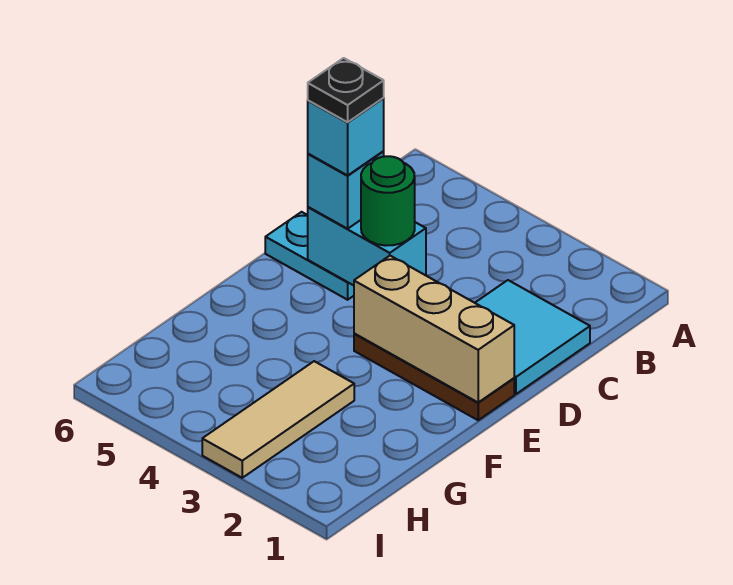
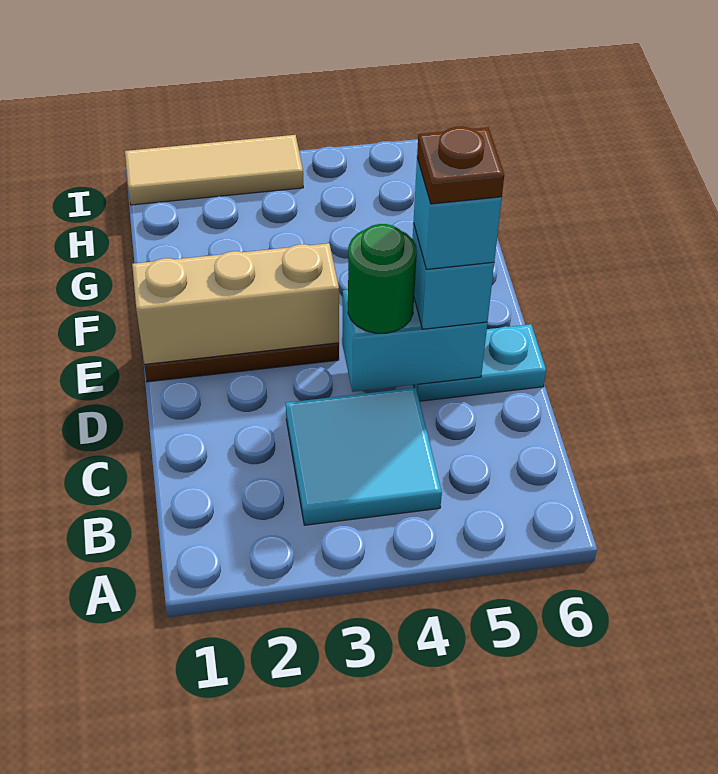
cyan tile C1:D2 level 1 -> cyan tile B3:C4 level 1
black plate D5 level 5 -> brown plate D5 level 5
tan tile G3:I3 level 1 -> tan tile I1:I3 level 1

